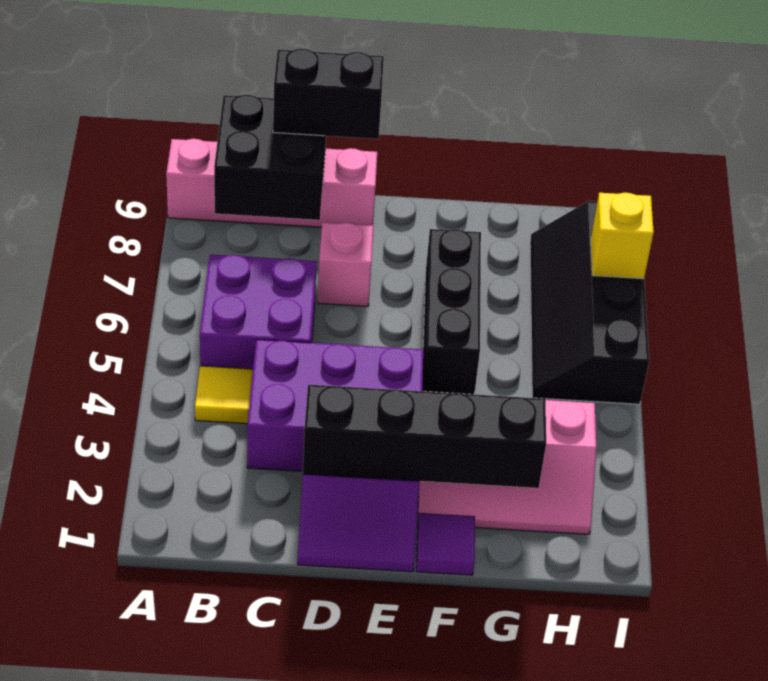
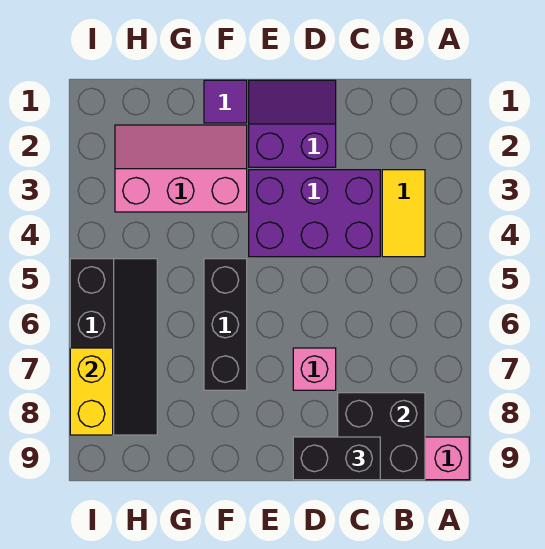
yellow tile B4 level 1 -> yellow tile B3:B4 level 1
purple brick B5:C6 level 1 -> none
black brick D2:G2 level 2 -> none
yellow brick I7 level 2 -> yellow brick I7:I8 level 2

